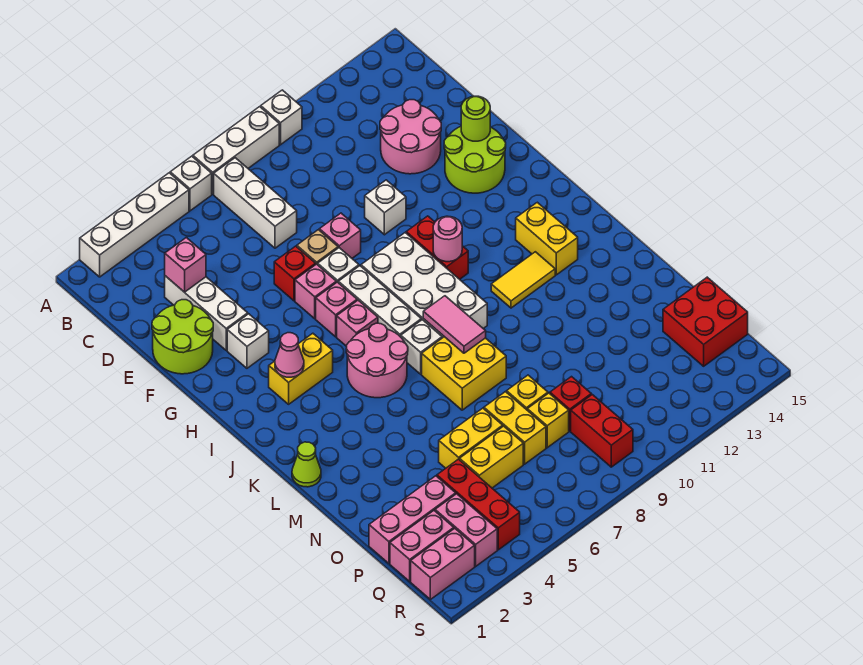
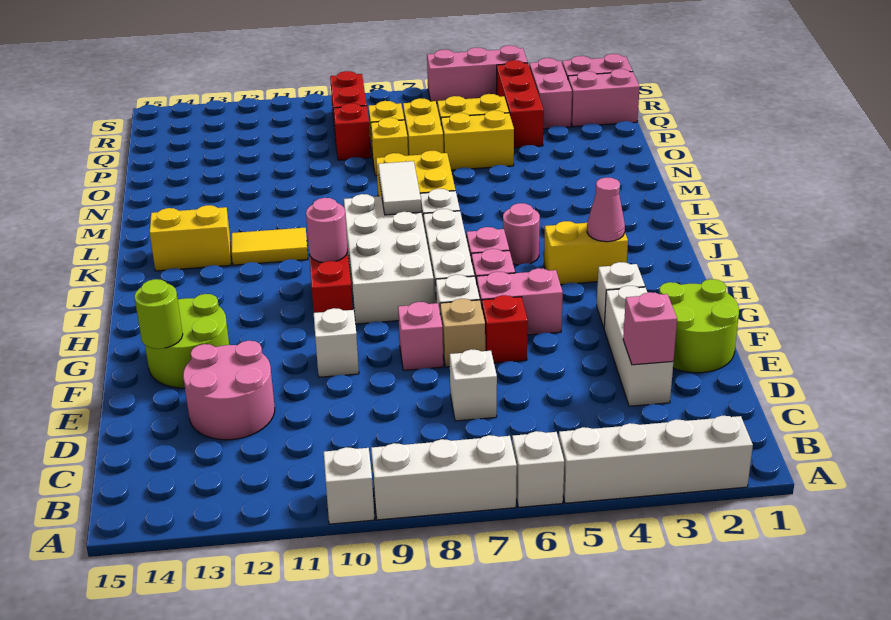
white brick B7:D7 level 1 -> white brick D7 level 1
pink brick G6 level 1 -> pink brick G5:G6 level 1
pink round brick J5:K6 level 1 -> pink round brick J5 level 1
yellow brick J13:K13 level 1 -> yellow brick K13:K14 level 1
pink tile K8:L8 level 2 -> white tile K8:L8 level 2
lime cone L1 level 1 -> none
pink brick P1:P3 level 1 -> pink brick S4:S6 level 1
red brick P14:Q15 level 1 -> none

